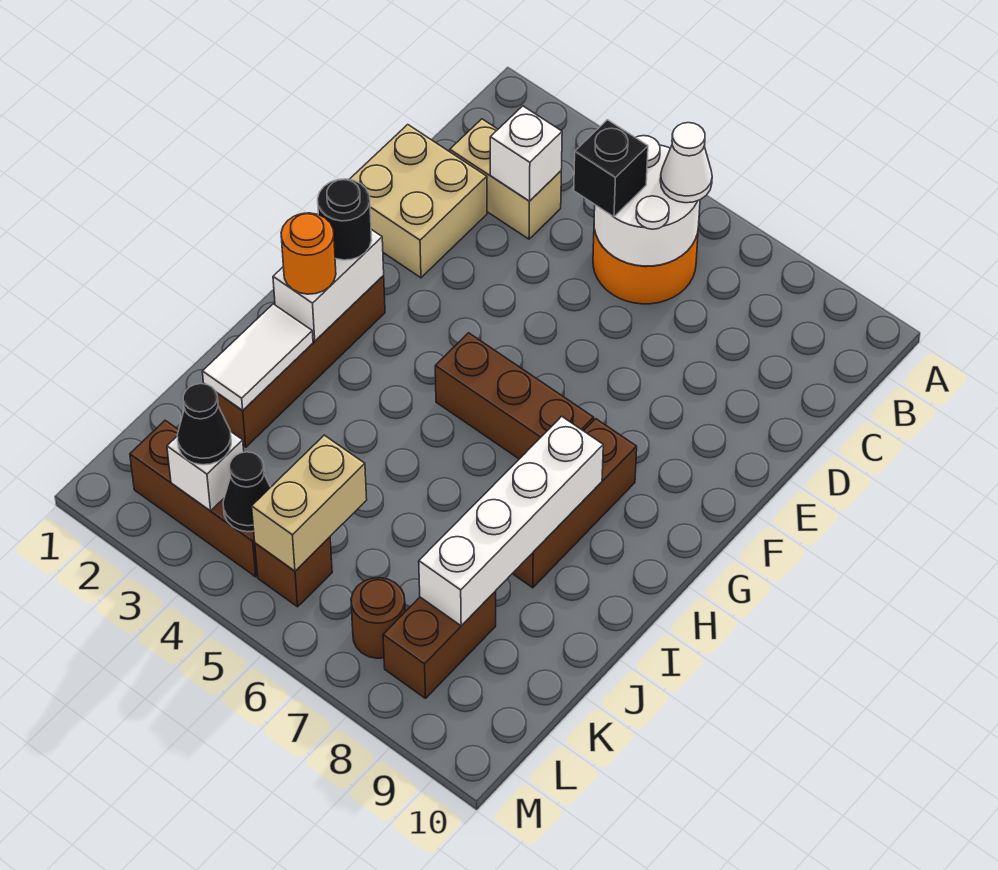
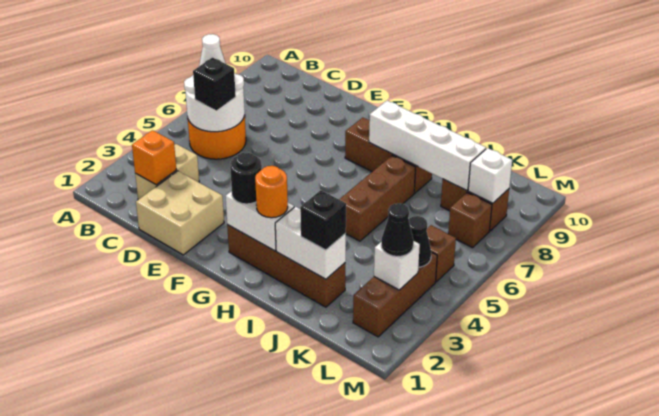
none -> orange brick C2 level 2
white brick C3 level 2 -> white brick L8 level 2
brown brick G5:G7 level 1 -> brown brick I5:I7 level 1
white tile I2:J2 level 2 -> white brick I2:J2 level 2
none -> black brick J2 level 3
tan brick K5:L5 level 2 -> none
brown round brick L7 level 1 -> brown brick L7 level 1

